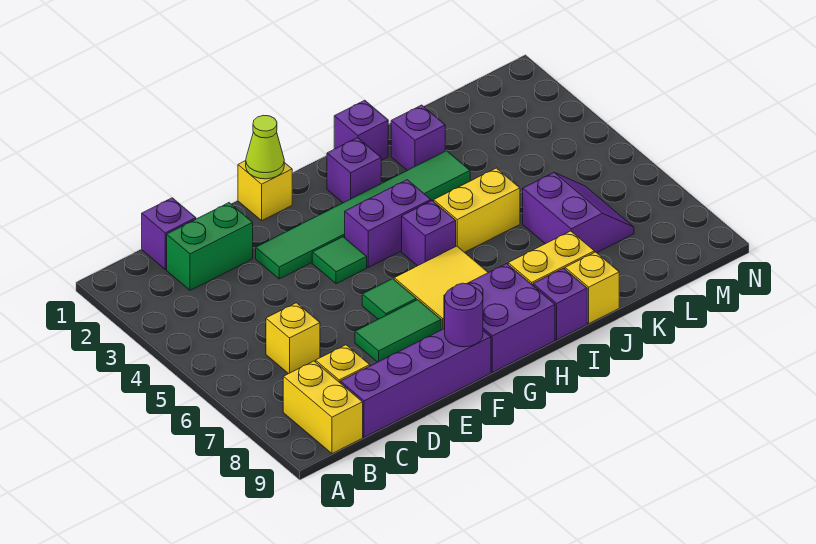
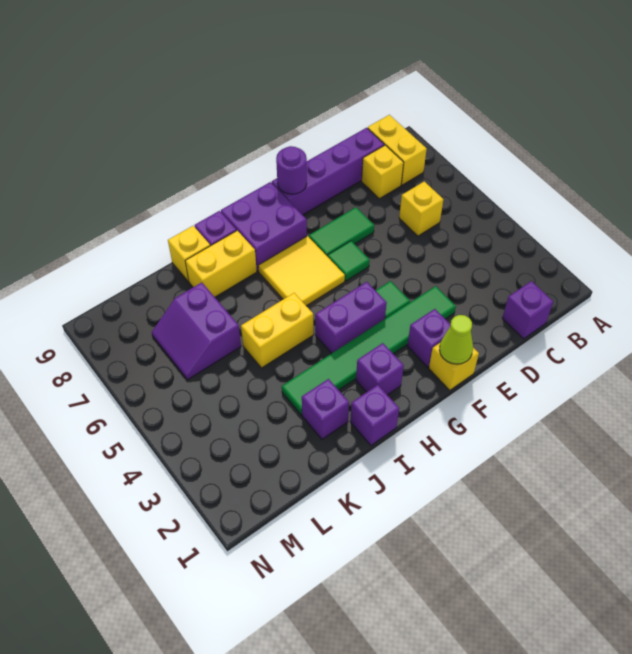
green brick C2:D2 level 1 -> none
purple brick H5 level 1 -> purple brick F2 level 1

